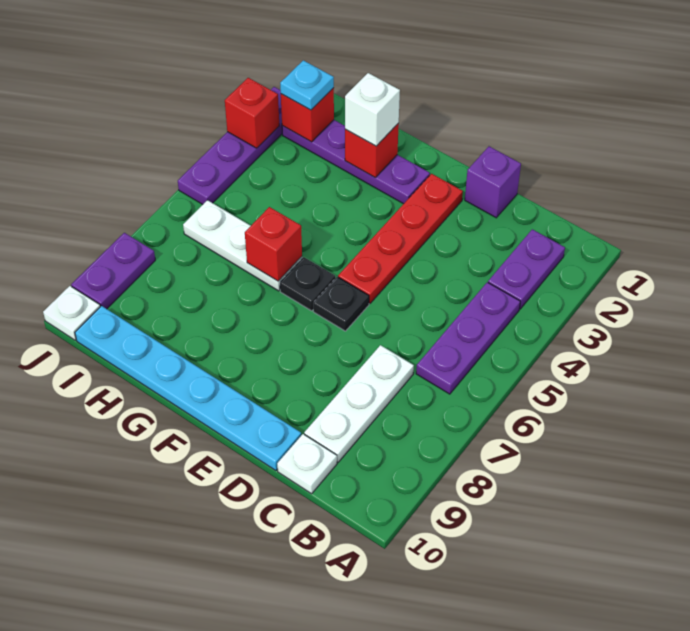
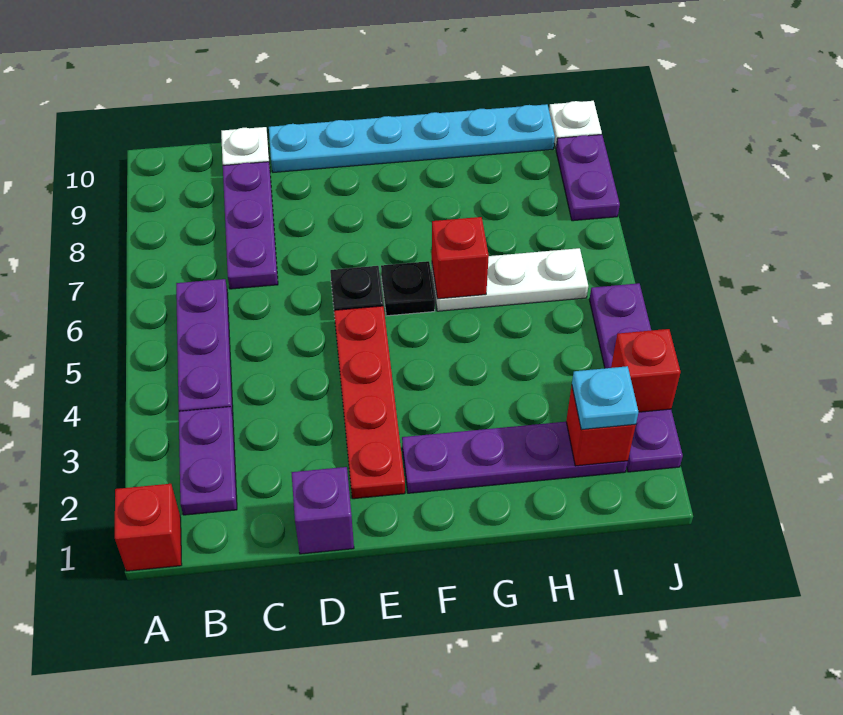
white plate C7:C9 level 1 -> purple plate C7:C9 level 1
red brick G2 level 2 -> red brick A1 level 1
white brick G2 level 3 -> none

